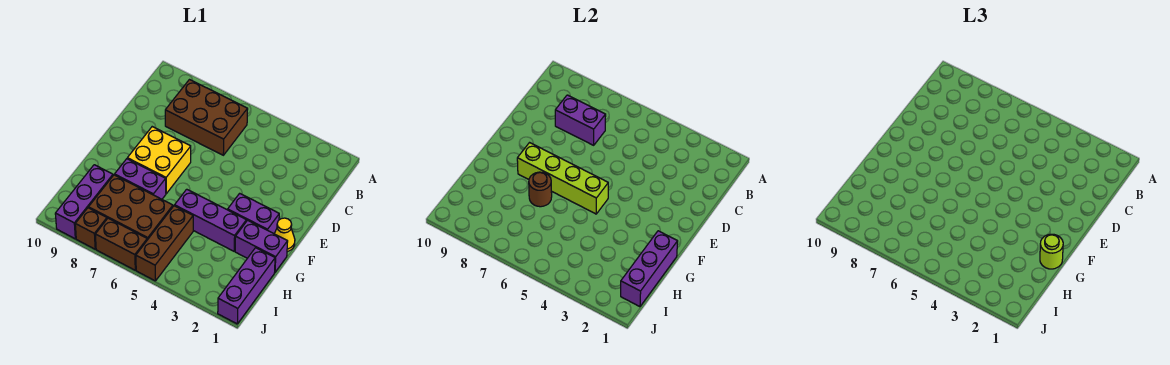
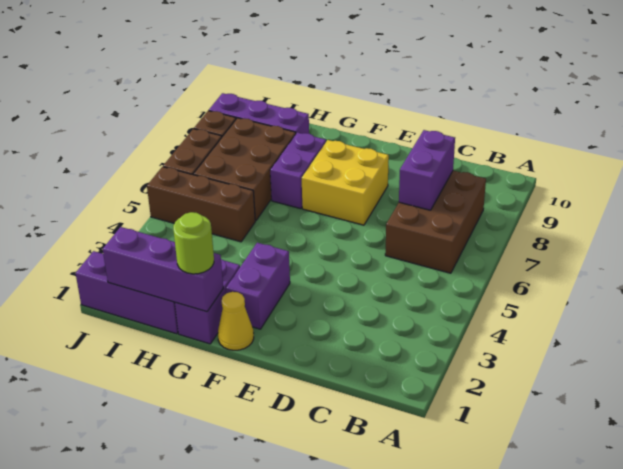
lime brick F5:F8 level 2 -> none
purple brick G3:G5 level 1 -> none
brown round brick G7 level 2 -> none

